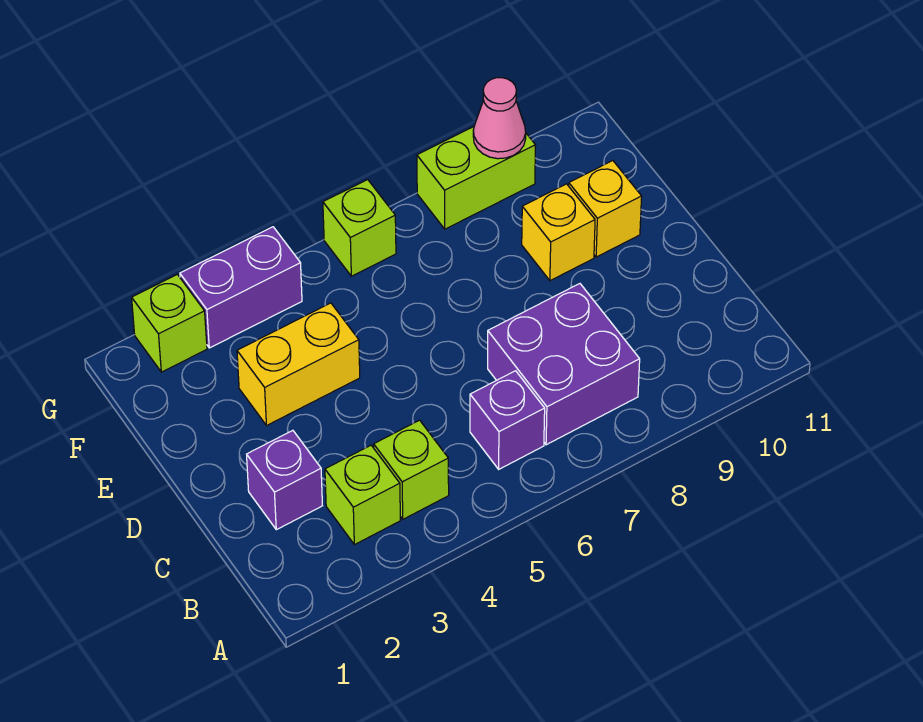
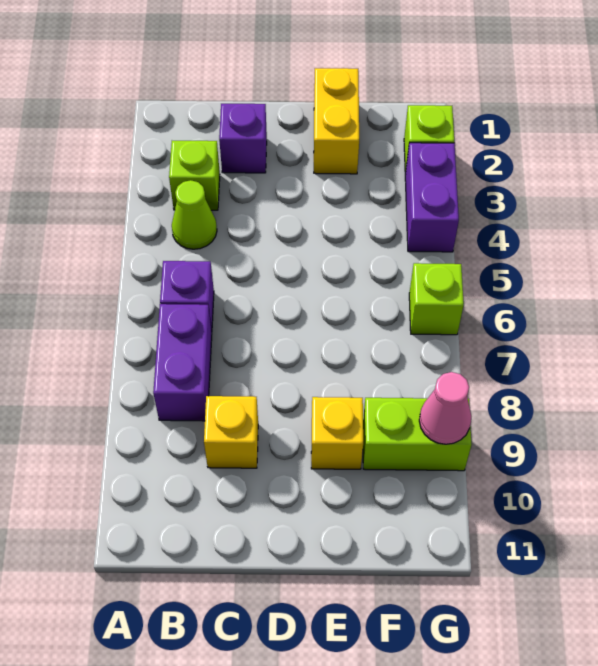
lime brick B4 level 1 -> lime cone B4 level 1
purple brick B7:C8 level 1 -> purple brick B7:B8 level 1
yellow brick E3:E4 level 1 -> yellow brick E1:E2 level 1
yellow brick E10 level 1 -> yellow brick C9 level 1
lime brick G8:G9 level 1 -> lime brick F9:G9 level 1

